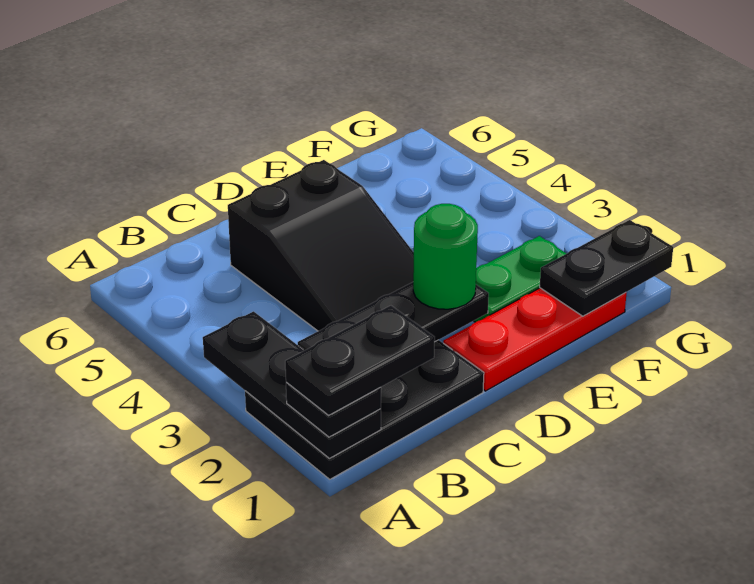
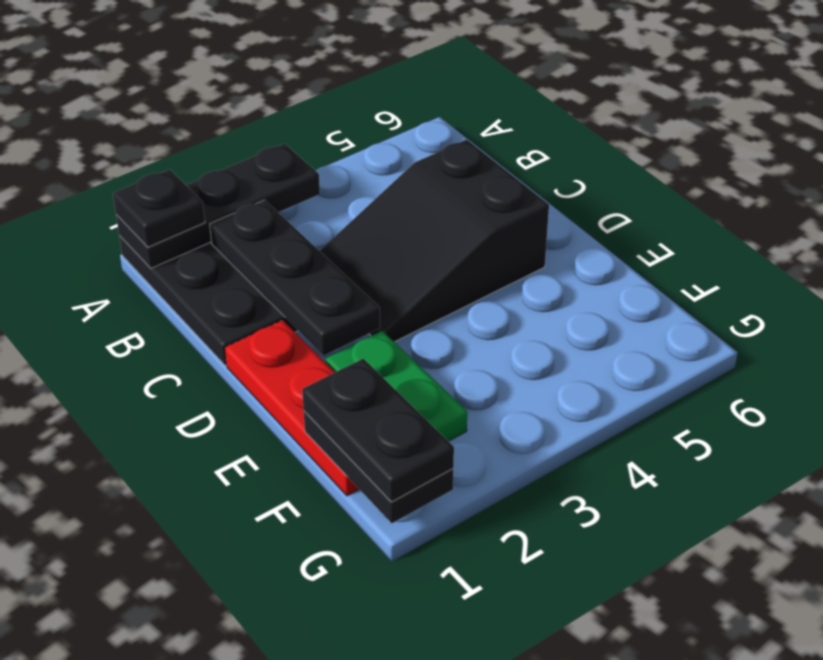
black plate A1:B1 level 4 -> black plate F1:G1 level 3
green round brick D2 level 3 -> none

